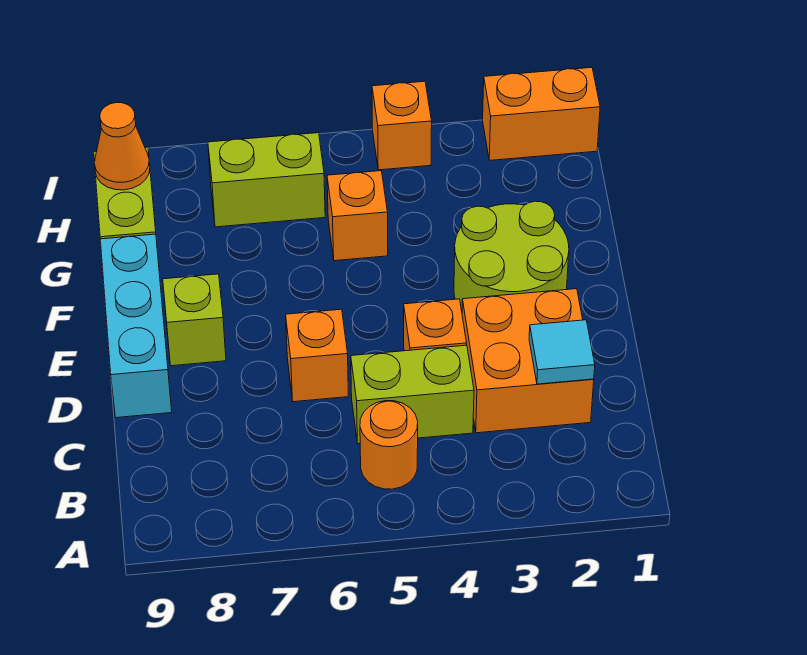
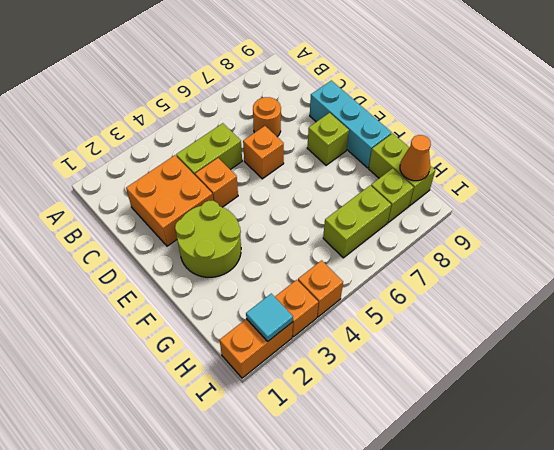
orange round brick B5 level 1 -> orange round brick C7 level 1
cyan tile C2 level 2 -> cyan tile I2 level 2
orange brick G5 level 1 -> orange brick I3 level 1
none -> lime brick H8 level 1

